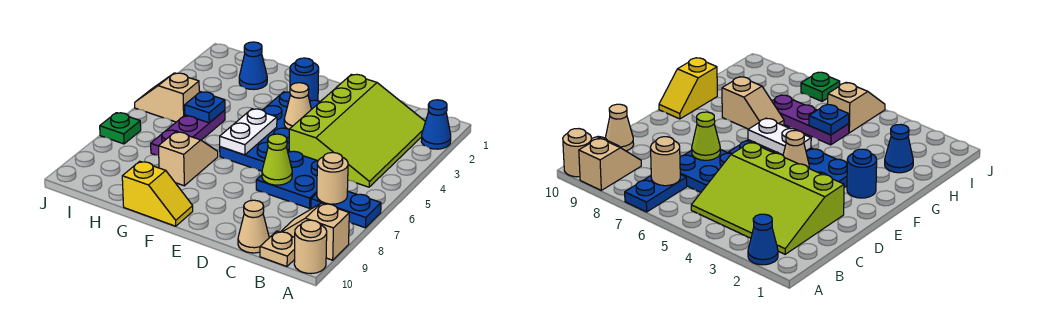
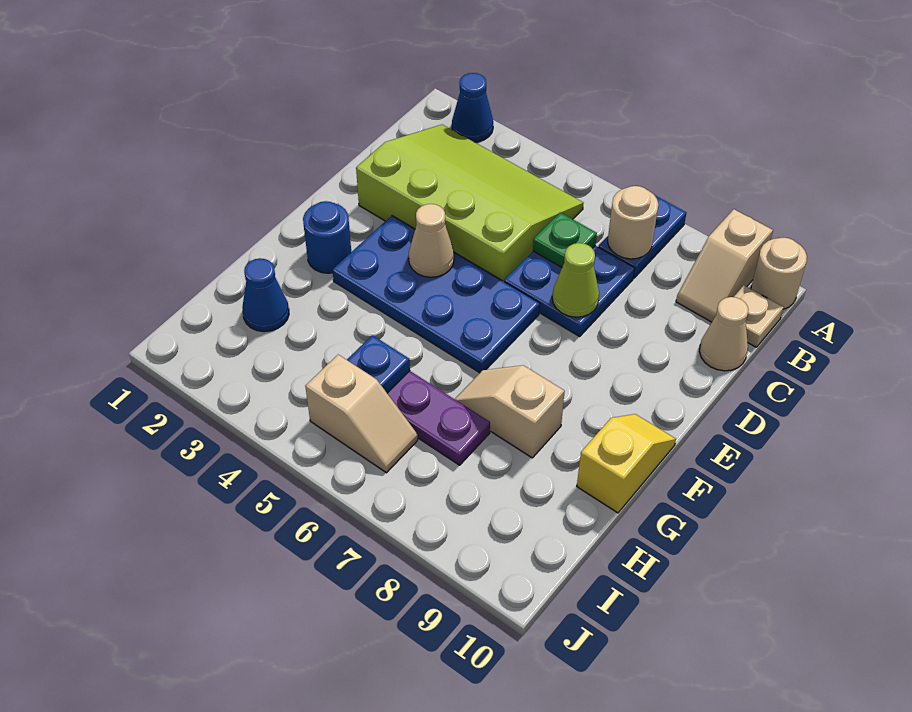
white plate F5:F6 level 2 -> none
tan slope I5:J5 level 1 top I -> tan slope I5:I6 level 1 top 5
green plate J7 level 1 -> green plate C6 level 2

